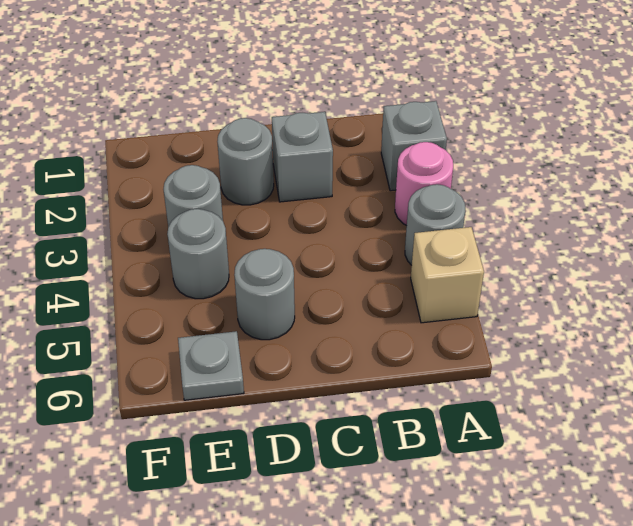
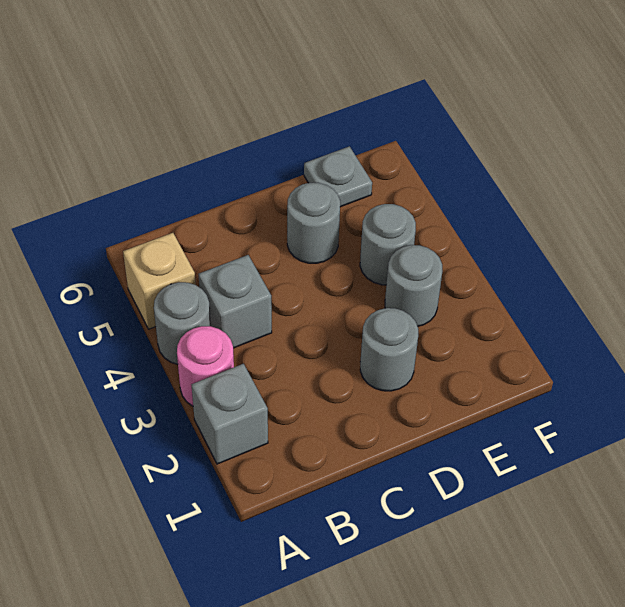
grey brick C2 level 1 -> grey brick B4 level 1

